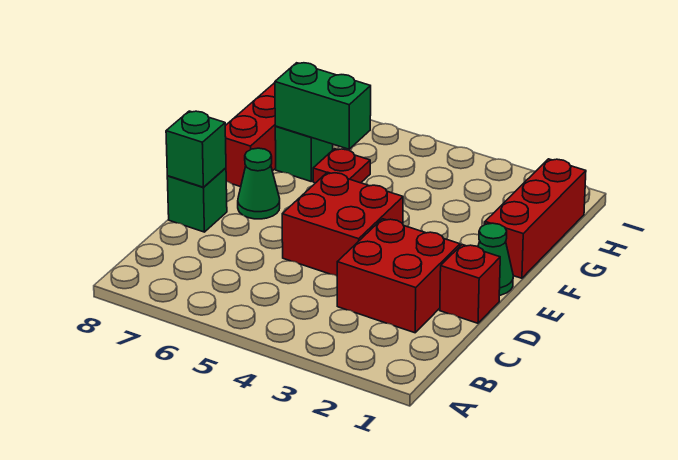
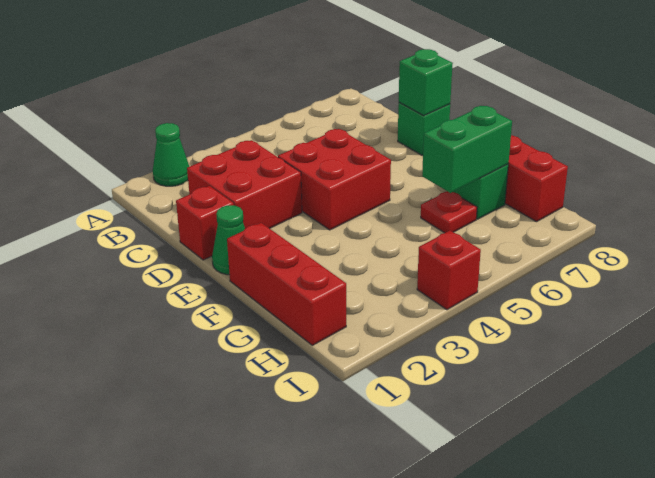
green cone E7 level 1 -> green cone A2 level 1
none -> red brick I4 level 1

